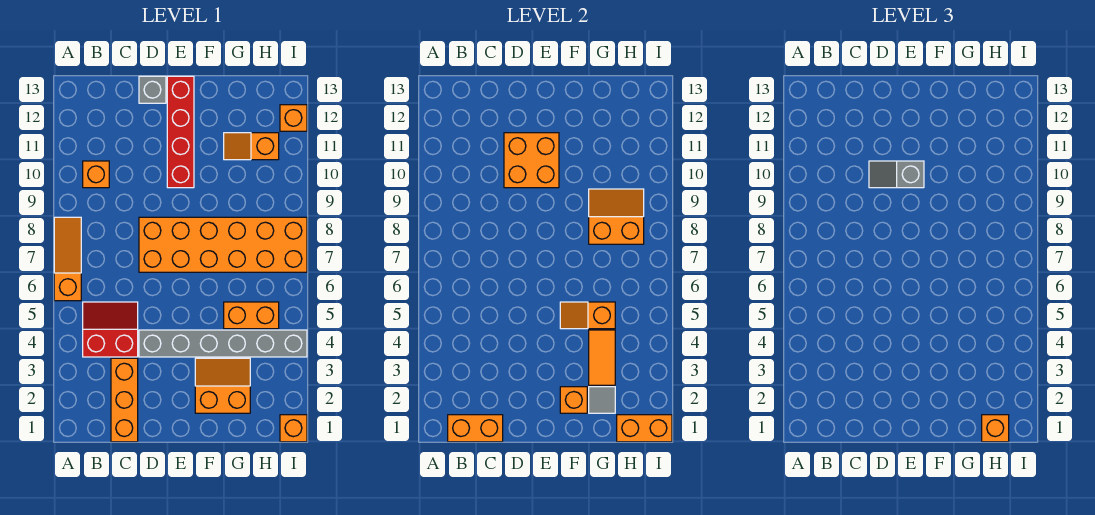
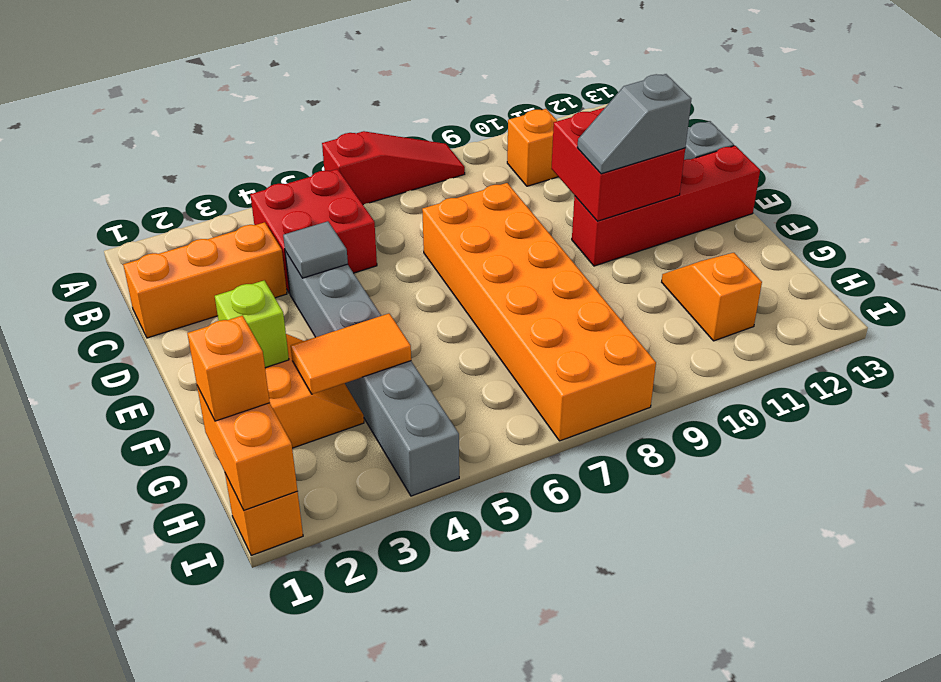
orange slope A6:A8 level 1 top 6 -> red slope A6:A8 level 1 top 6
orange brick B1:C1 level 2 -> none
red slope B4:C5 level 1 top 4 -> red brick B4:C5 level 1
orange brick D10:E11 level 2 -> red brick D10:E11 level 2
grey slope D10:E10 level 3 top E -> grey slope E10:E11 level 3 top 11
orange brick F2 level 2 -> lime brick F2 level 2
orange slope F5:G5 level 2 top G -> none
grey tile G2 level 2 -> grey tile D4 level 2
orange brick G5:H5 level 1 -> none
orange slope G8:H9 level 2 top 8 -> none
orange brick I12 level 1 -> none

